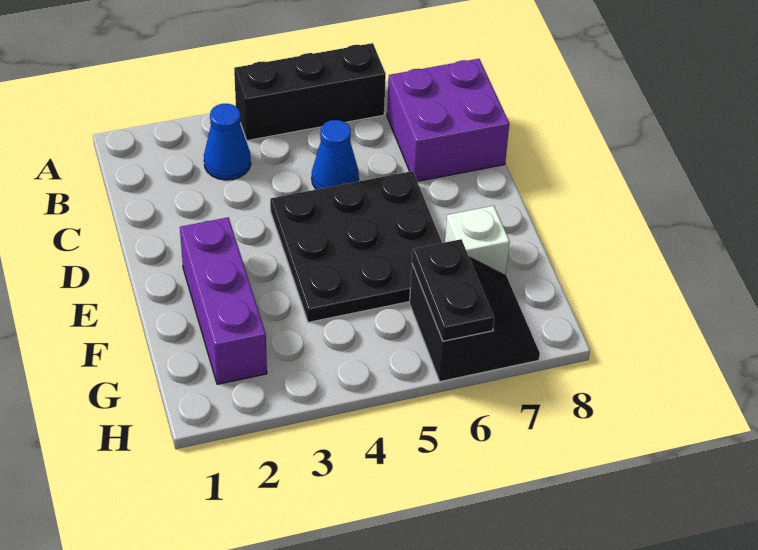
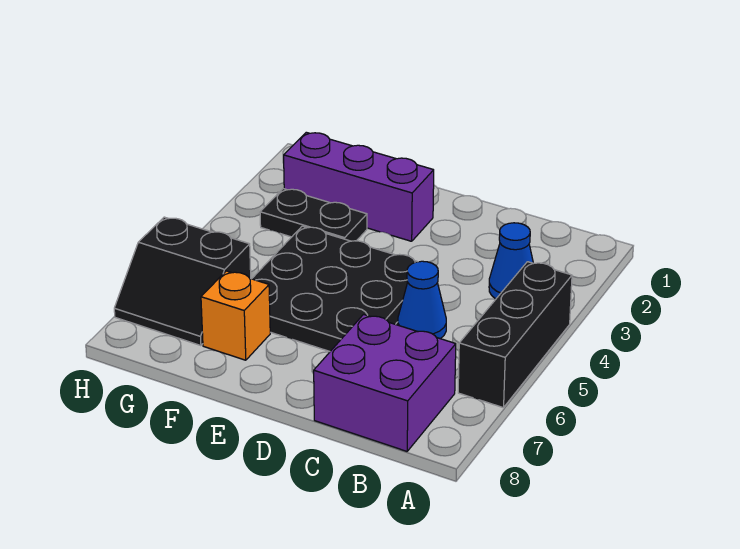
white brick F7 level 1 -> orange brick F7 level 1
black plate G6:H6 level 2 -> black plate F3:G3 level 1

